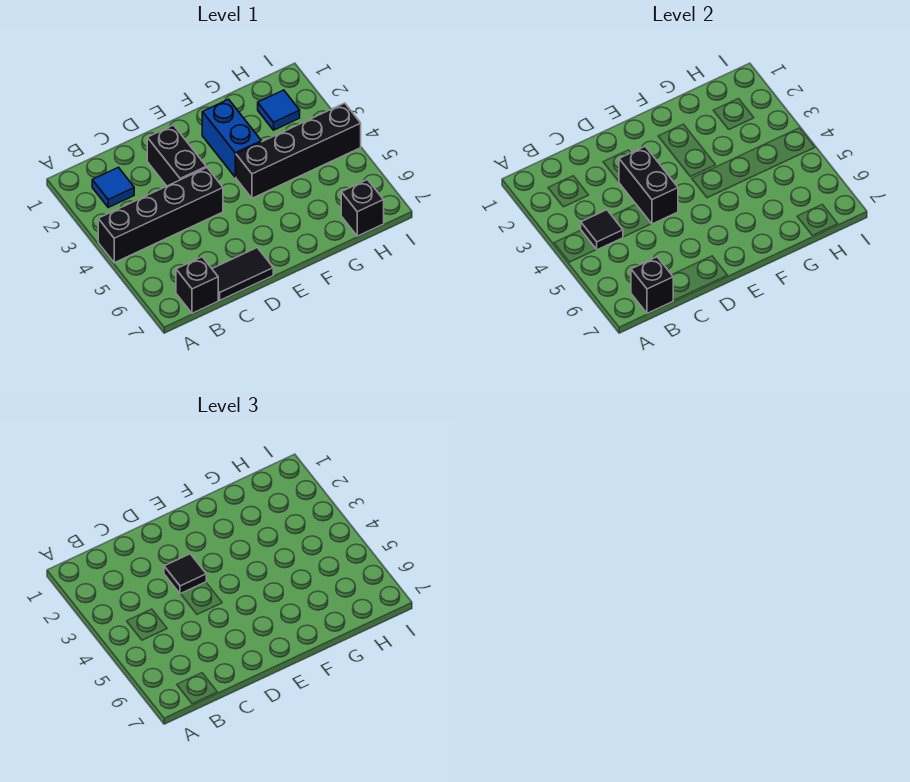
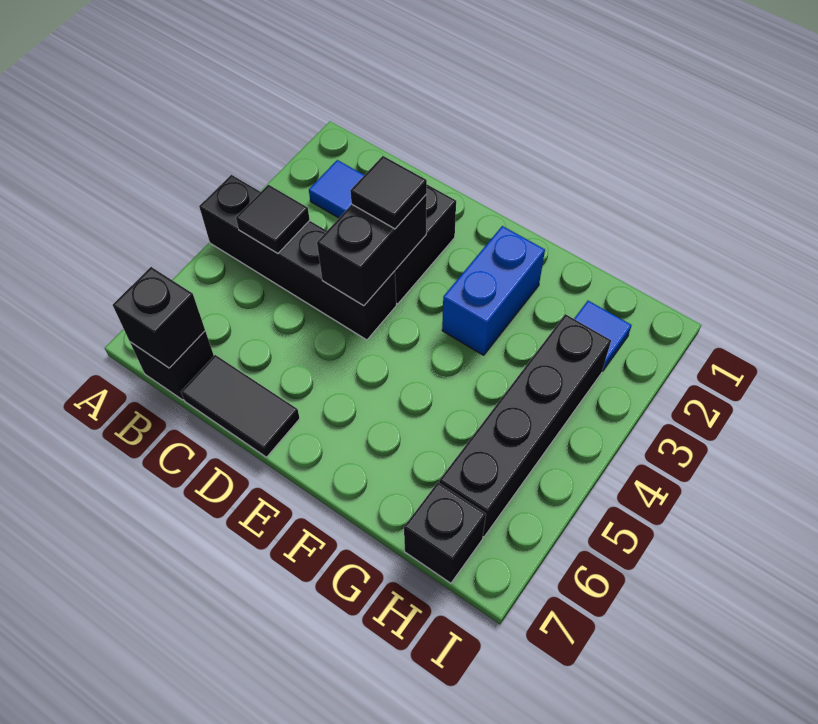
black brick F4:I4 level 1 -> black brick H3:H6 level 1

